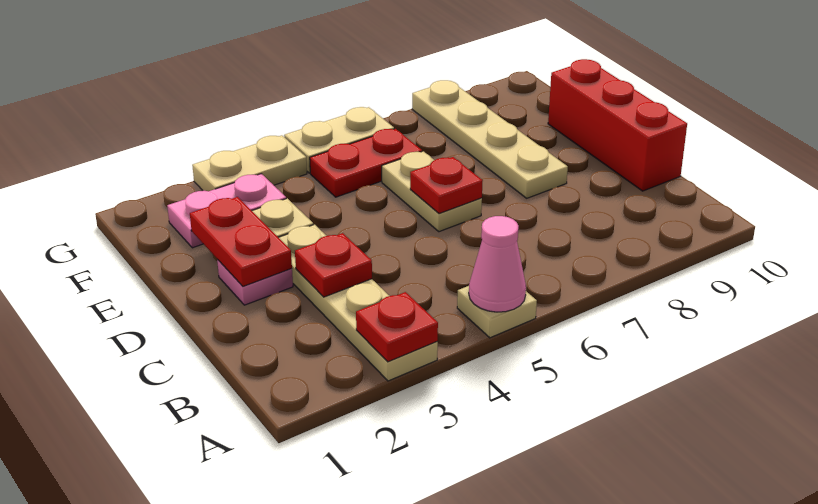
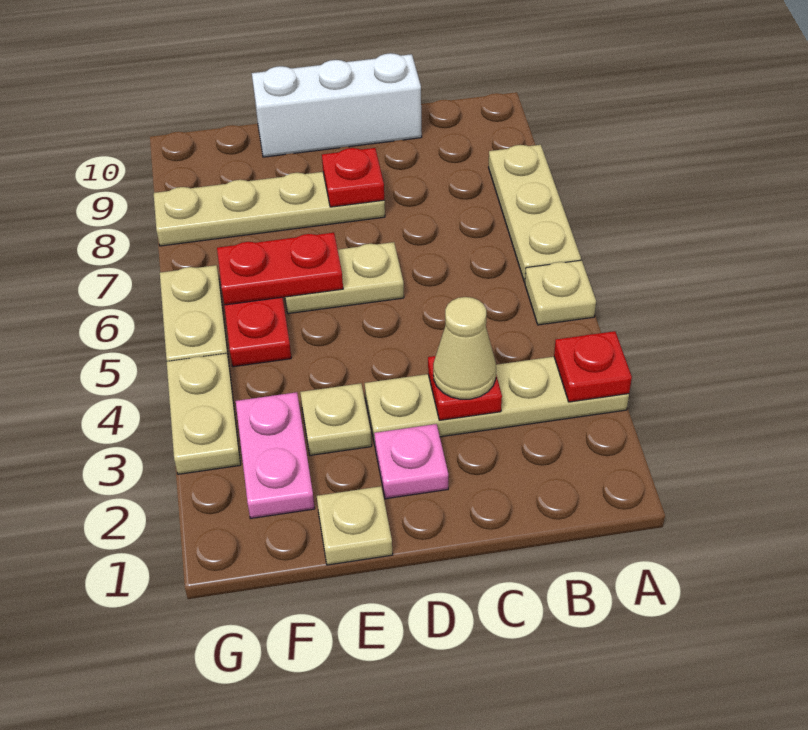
pink cone A5 level 2 -> none
none -> tan plate A6:A8 level 1
none -> tan cone C3 level 3
red brick C10:E10 level 1 -> white brick C10:E10 level 1
red plate D2:E2 level 2 -> red plate E6:F6 level 2
red plate D6 level 2 -> red plate D8 level 2
none -> tan plate E1 level 1

